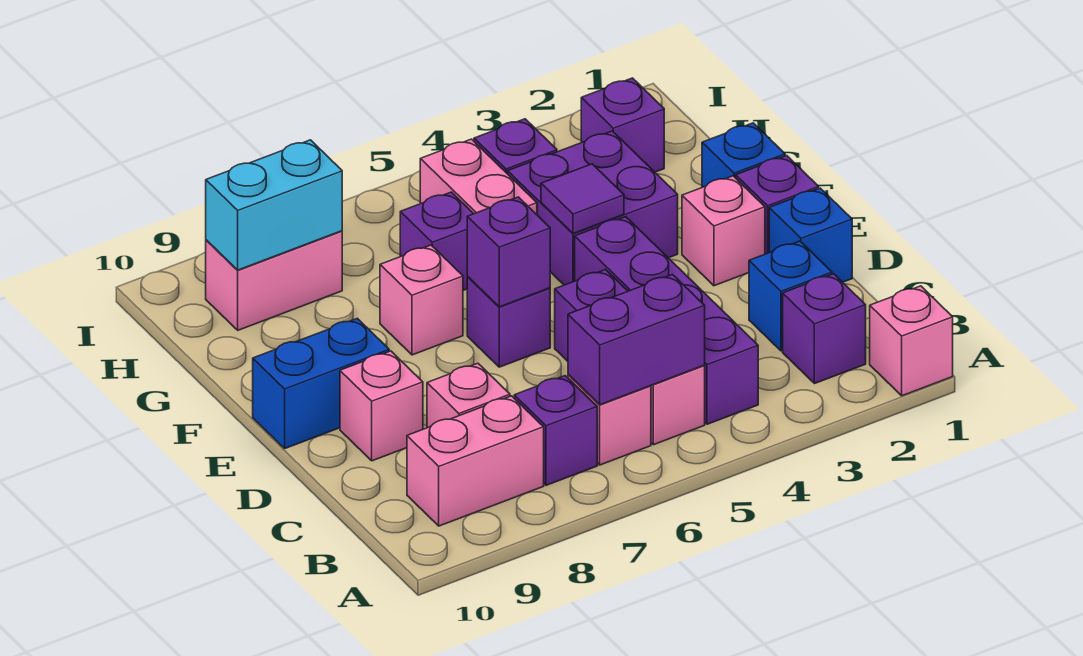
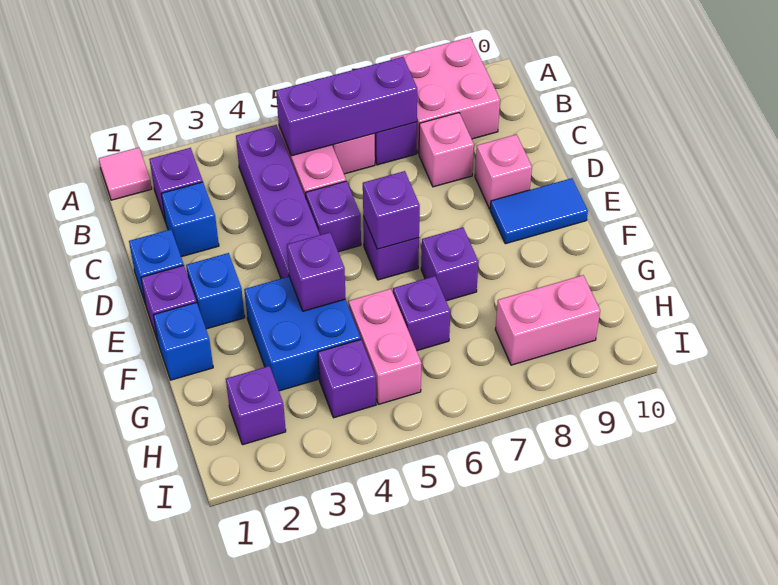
pink brick A1 level 1 -> pink tile A1 level 1
purple brick B5:B6 level 2 -> purple brick B5:B7 level 2
pink brick B8:B9 level 1 -> pink brick A8:B9 level 1
pink brick E2 level 1 -> blue brick E2 level 1
blue brick E9:E10 level 1 -> blue tile E9:E10 level 1
purple brick F3:G4 level 1 -> blue brick F3:G4 level 1
purple tile F4 level 2 -> purple brick F4 level 2
pink brick F7 level 1 -> purple brick F7 level 1
cyan brick H8:H9 level 2 -> none

